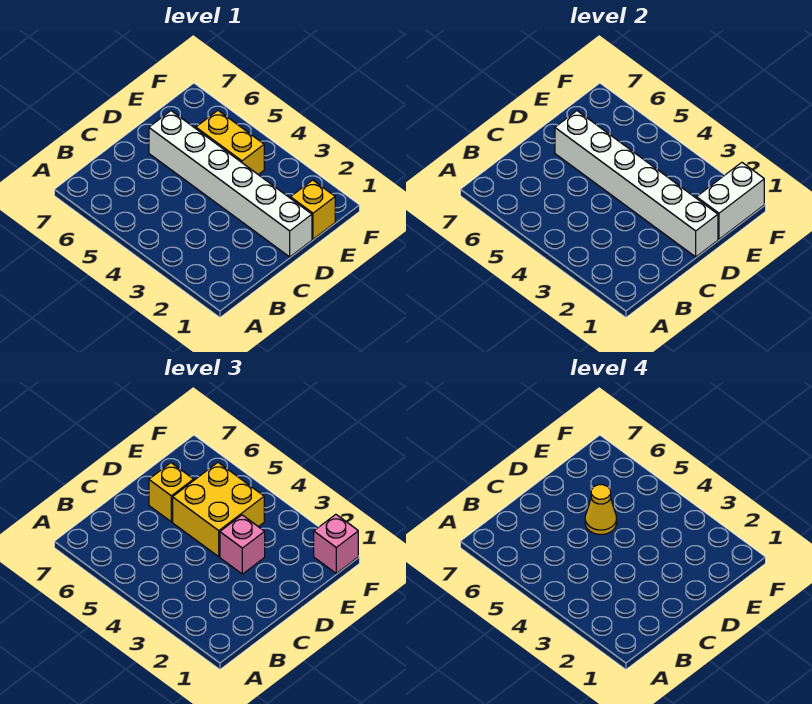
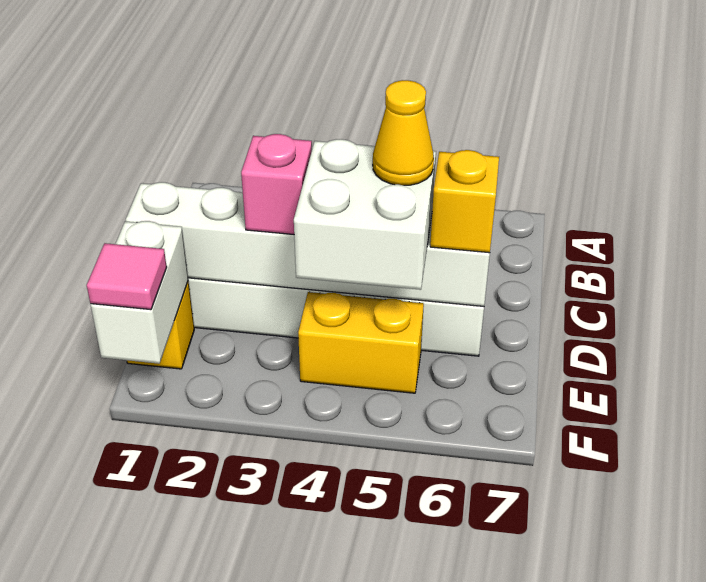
yellow brick D4:E5 level 3 -> white brick D4:E5 level 3
pink brick F1 level 3 -> pink tile F1 level 3

